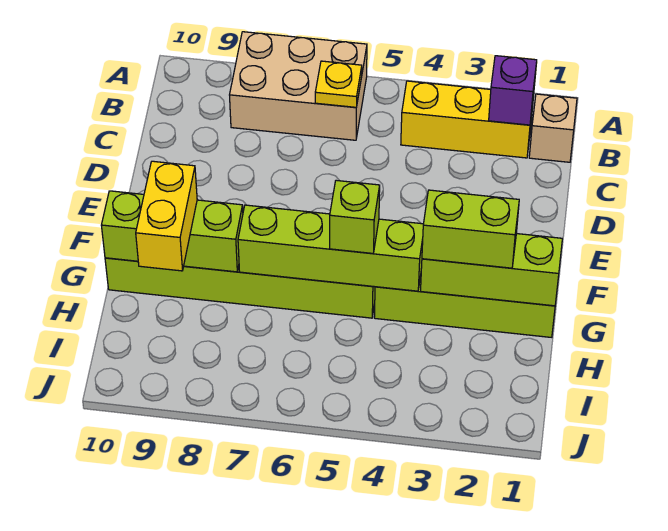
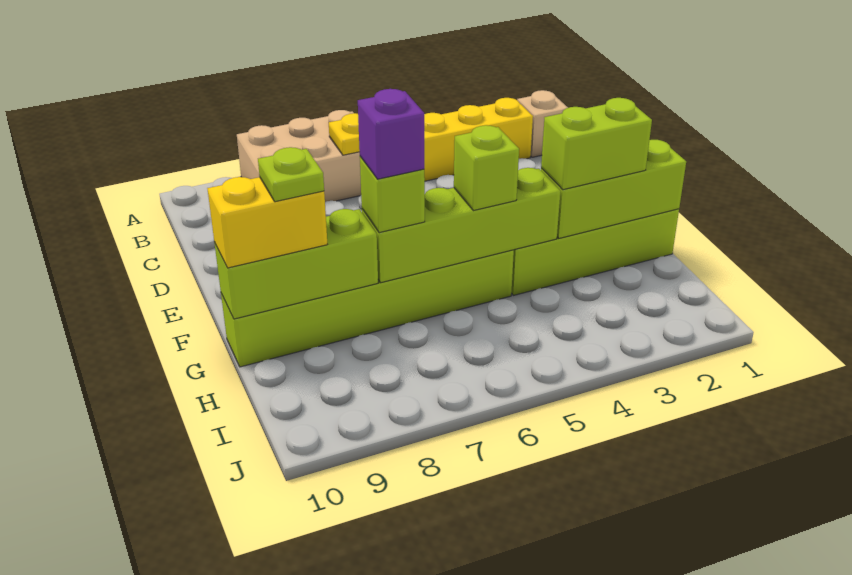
purple brick B2 level 2 -> purple brick G7 level 4
none -> lime brick G7 level 3
yellow brick G9:H9 level 3 -> yellow brick G9:G10 level 3
none -> lime plate G9 level 4

